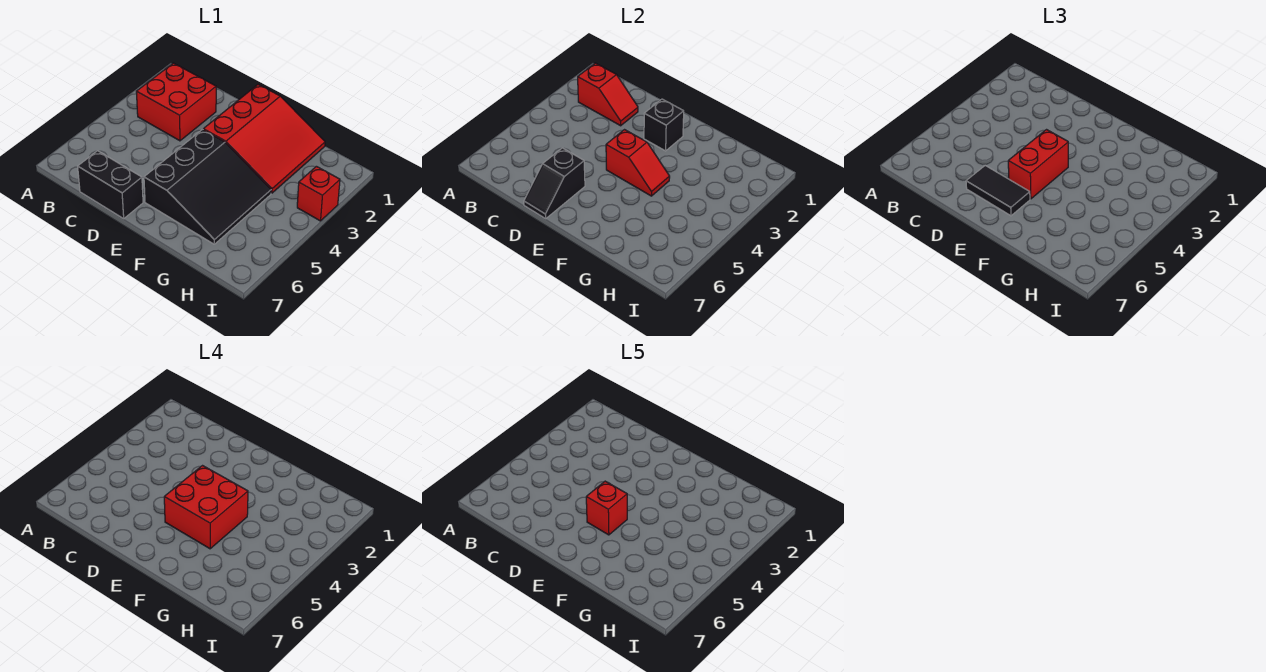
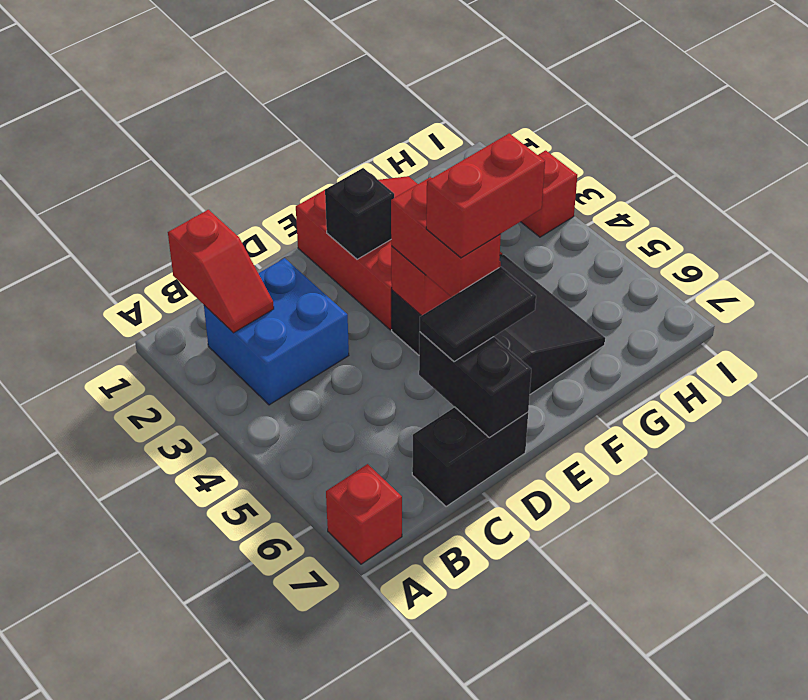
red brick B2:C3 level 1 -> blue brick B2:C3 level 1
red slope B2:C2 level 2 top B -> red slope B1:B2 level 2 top 1
black slope D6:D7 level 2 top 6 -> black brick D6:D7 level 2
red brick E4:F5 level 4 -> red brick E5:F5 level 4
red brick E5 level 5 -> red brick A7 level 1

